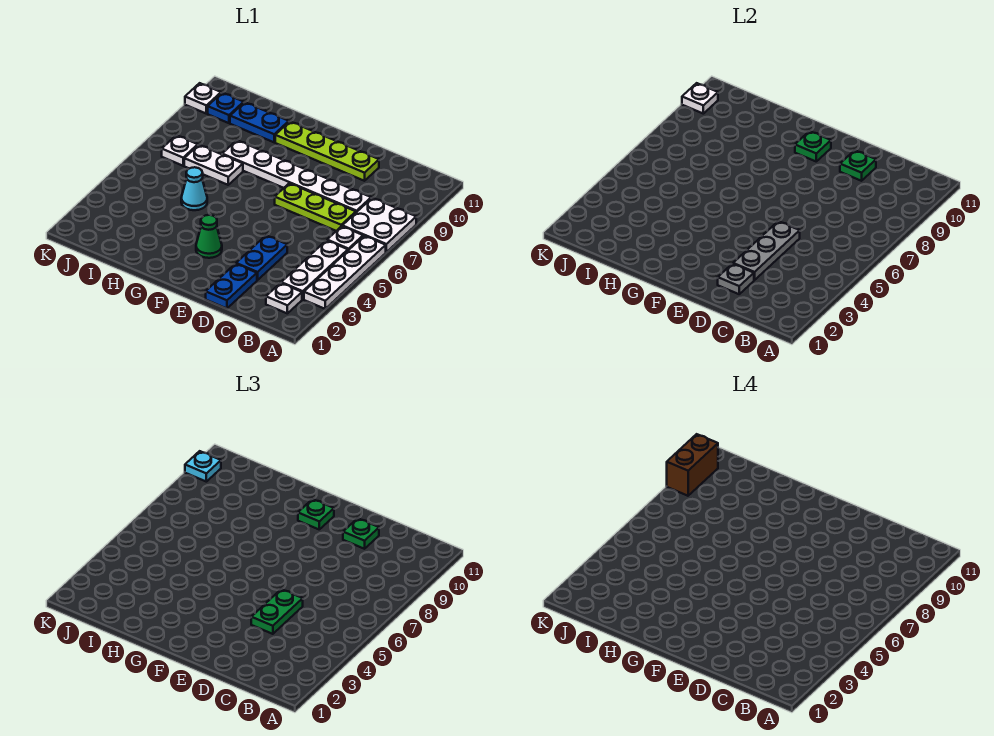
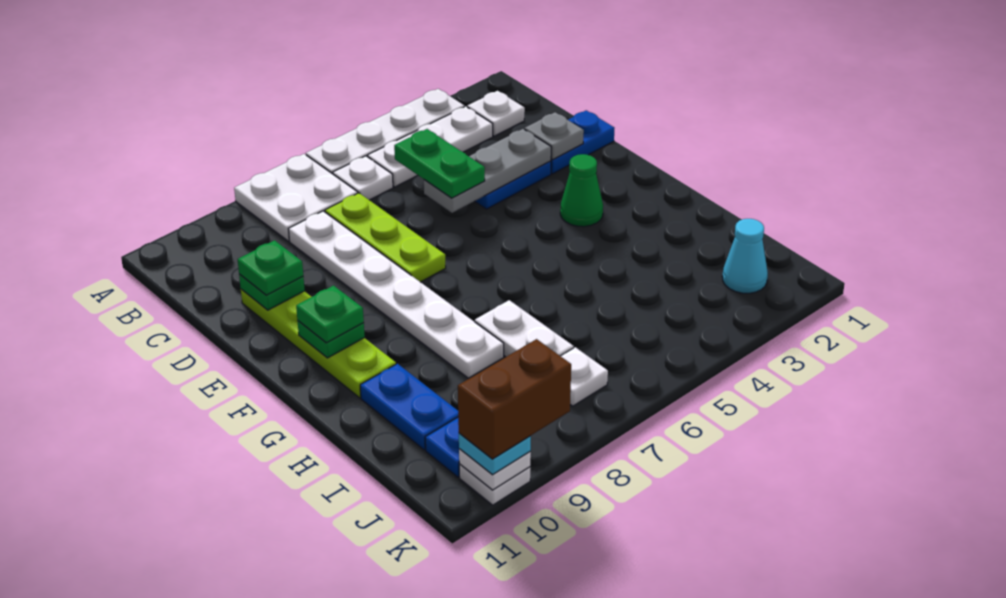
green plate D4:D5 level 3 -> green plate C5:D5 level 3
cyan cone H5 level 1 -> cyan cone J2 level 1

